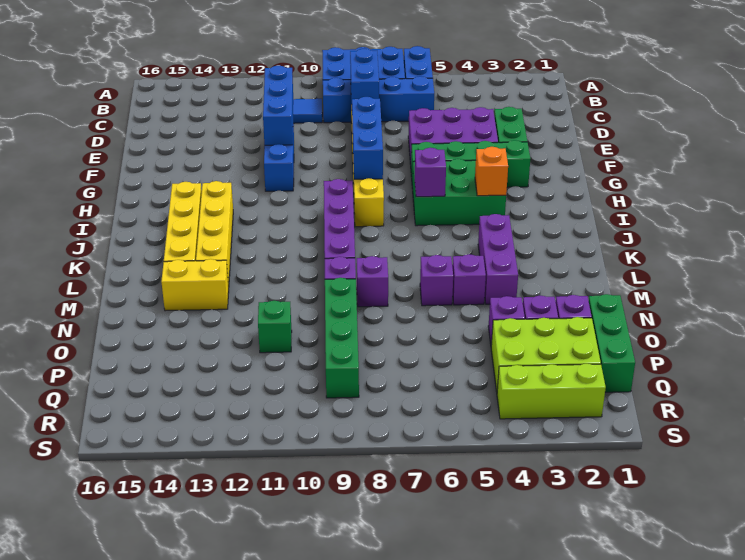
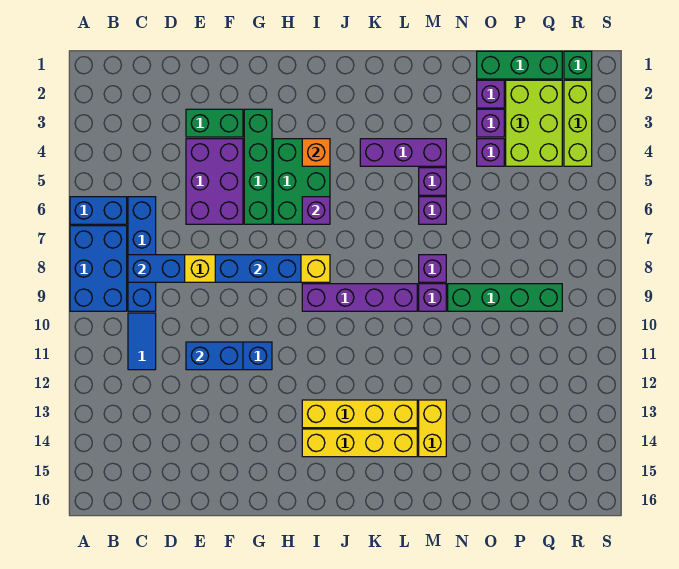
blue brick D11:F11 level 2 -> blue brick E11:F11 level 2
green brick O11 level 1 -> green brick R1 level 1

